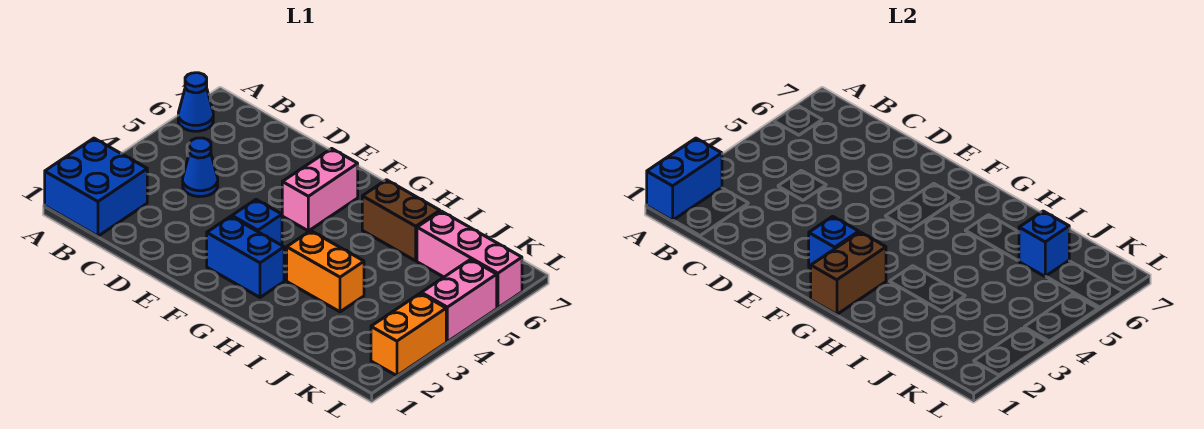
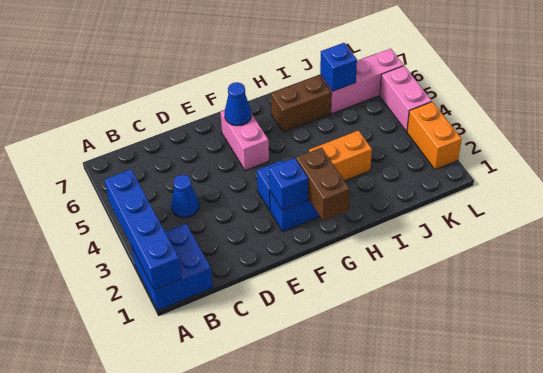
blue brick A1:A2 level 2 -> blue brick A1:A4 level 2
blue cone A6 level 1 -> blue cone F6 level 2

